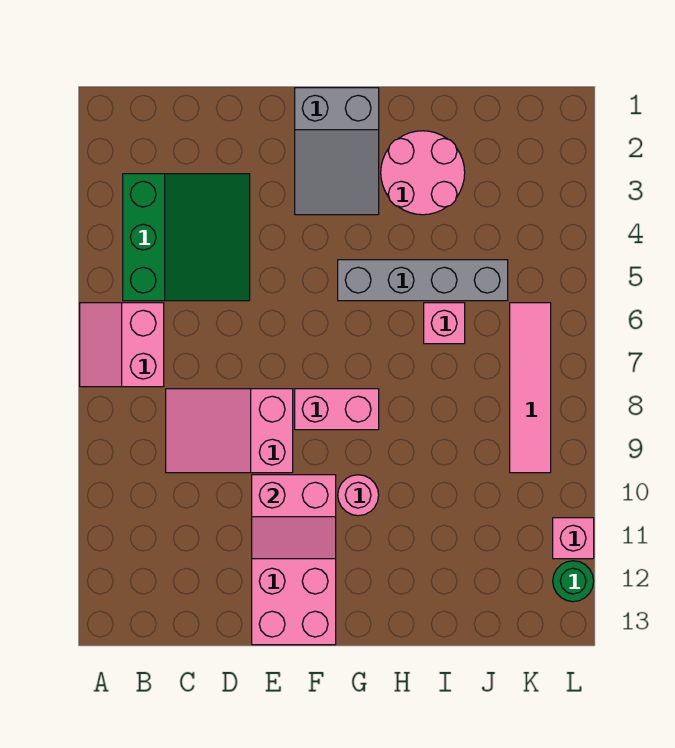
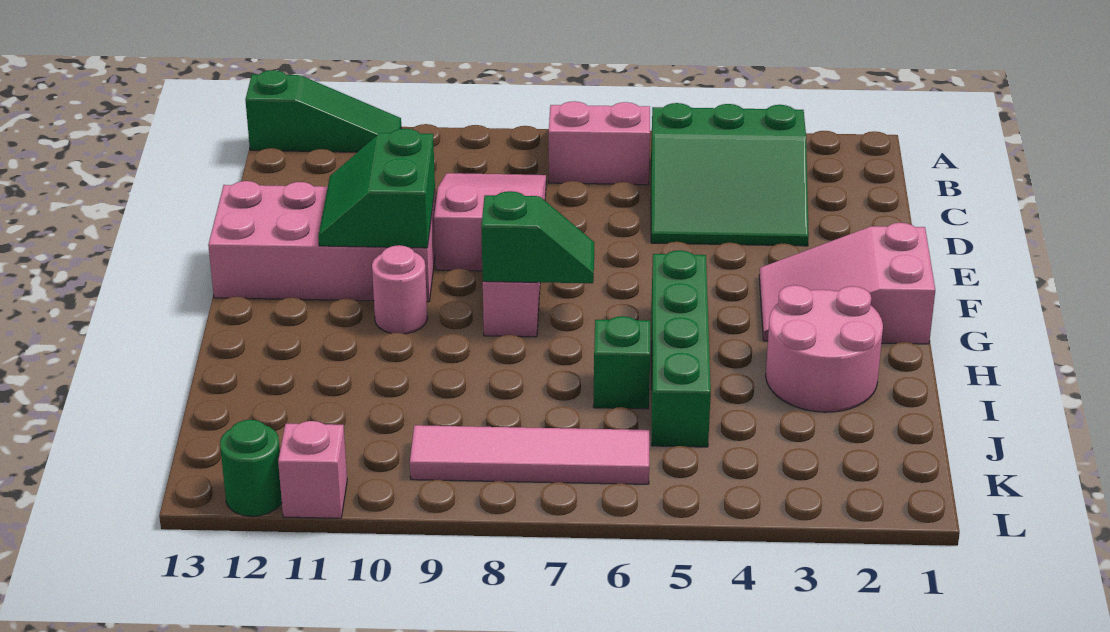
none -> green slope A11:A13 level 1 top 13
pink slope E10:F11 level 2 top 10 -> green slope E10:F11 level 2 top 10
grey slope F1:G3 level 1 top 1 -> pink slope F1:G3 level 1 top 1
grey brick G5:J5 level 1 -> green brick G5:J5 level 1
none -> green slope G7:G8 level 2 top 8
pink brick I6 level 1 -> green brick I6 level 1

